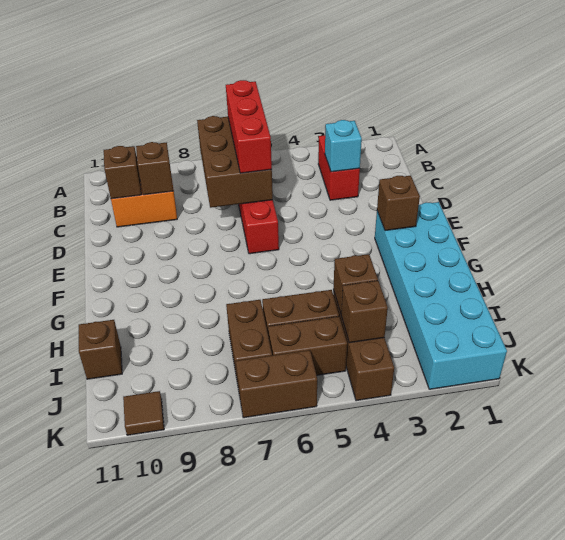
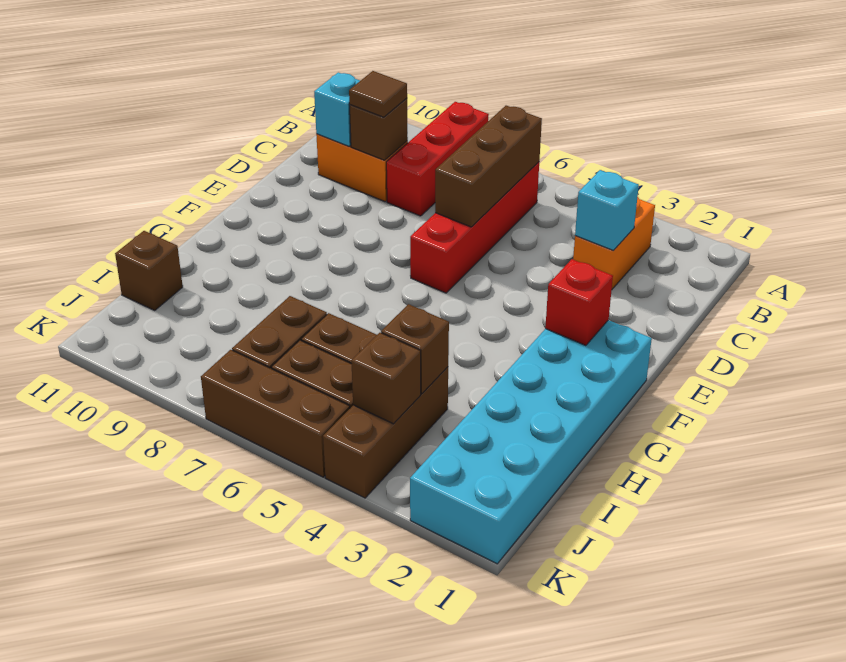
red brick B3:C3 level 1 -> orange brick B3:C3 level 1
brown brick B6:D7 level 2 -> brown brick B6:D6 level 2
red brick B6:D6 level 3 -> red brick A8:C8 level 1
brown brick C10 level 2 -> cyan brick C10 level 2
brown brick F2 level 2 -> red brick F2 level 2
brown brick K6:K7 level 1 -> brown brick K5:K7 level 1
brown tile K10 level 1 -> brown tile C9 level 3

